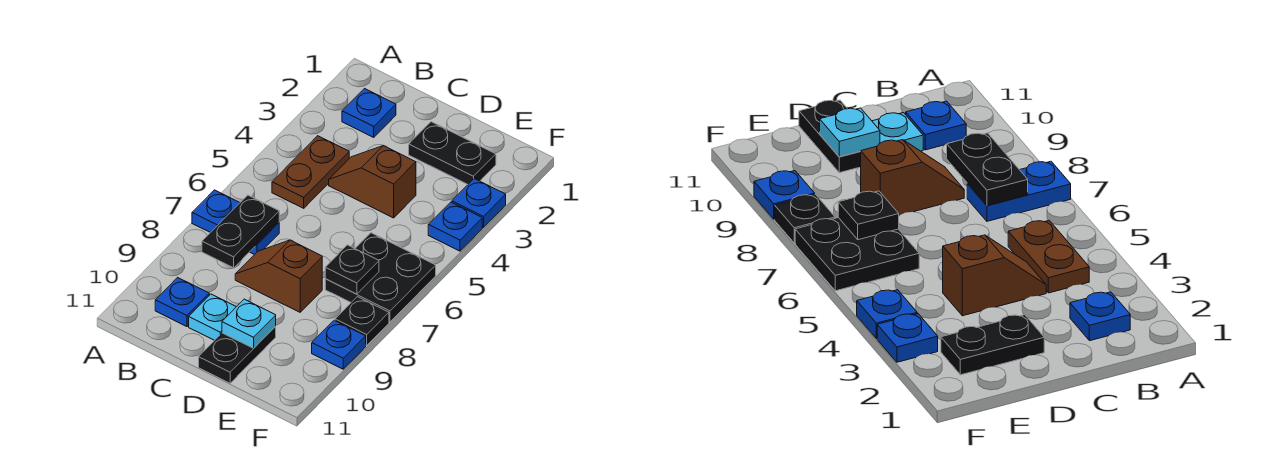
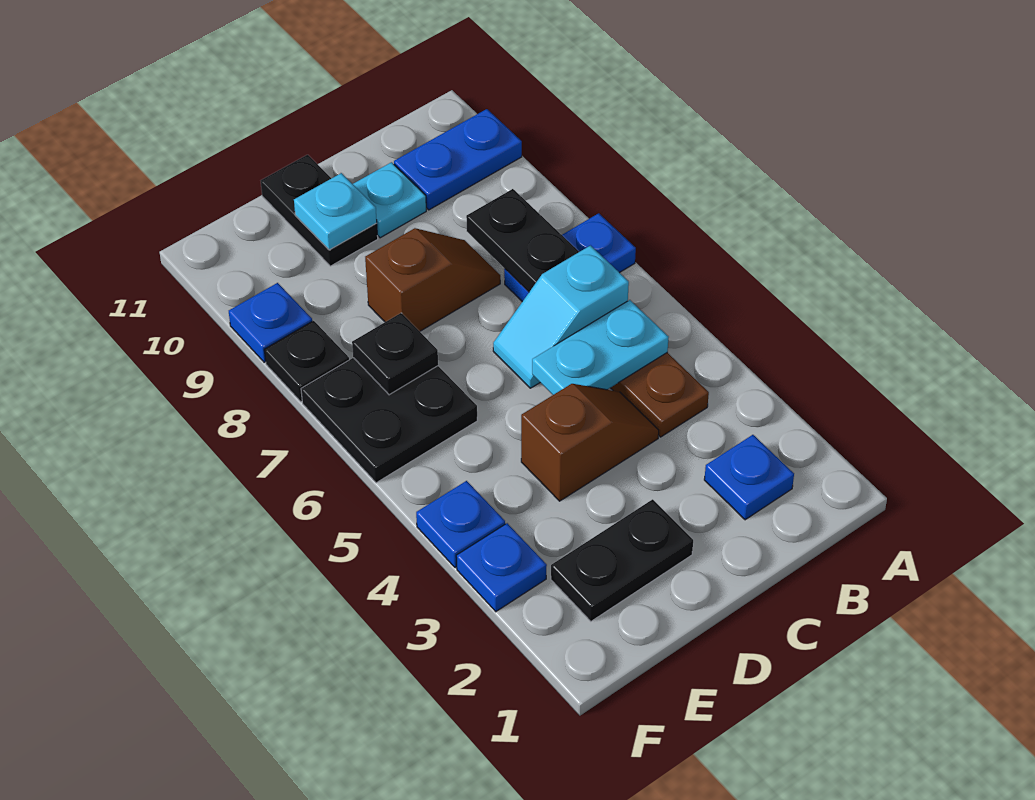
none -> cyan plate B5:C5 level 2
none -> cyan slope B6:C6 level 1 top B
blue plate B10 level 1 -> blue plate A10:B10 level 1

